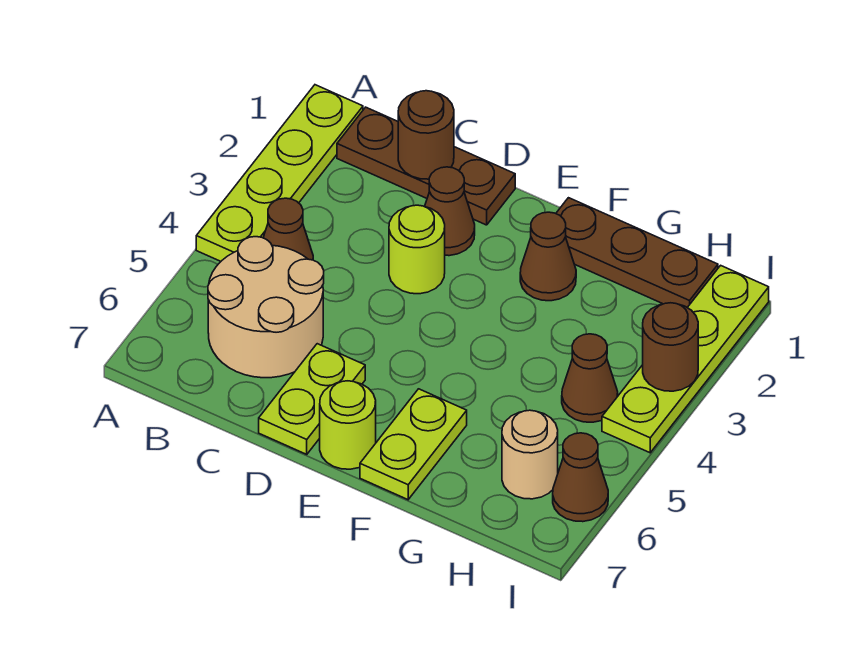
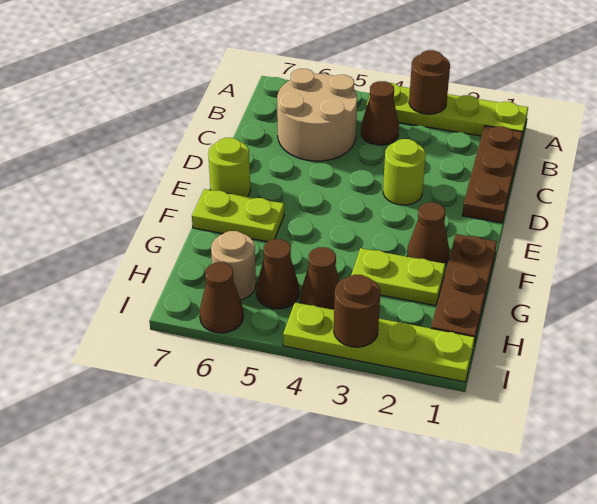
brown round brick C1 level 2 -> brown round brick A3 level 2
brown cone D2 level 1 -> brown cone H5 level 1
lime plate D6:D7 level 1 -> lime plate G2:G3 level 1

